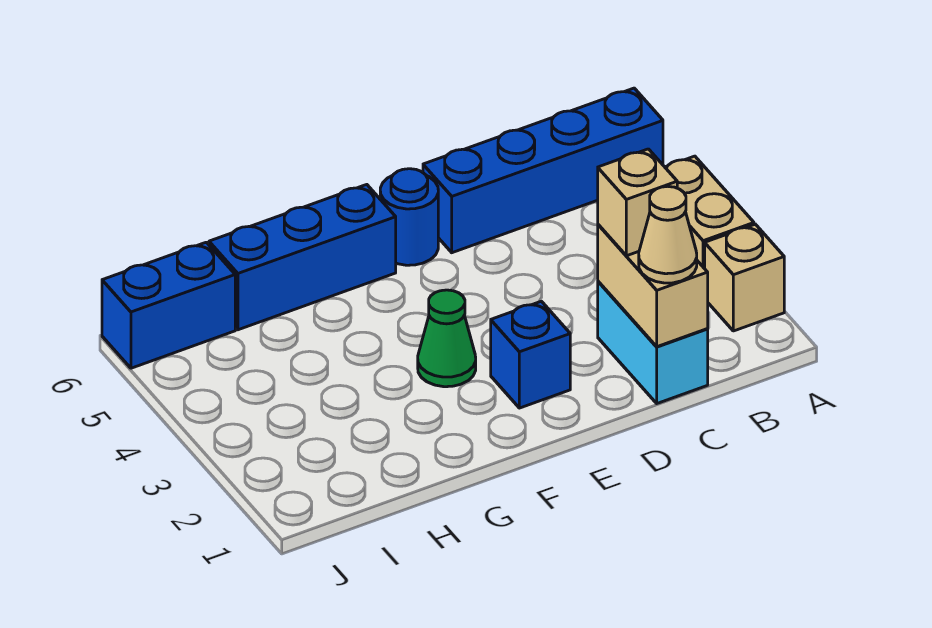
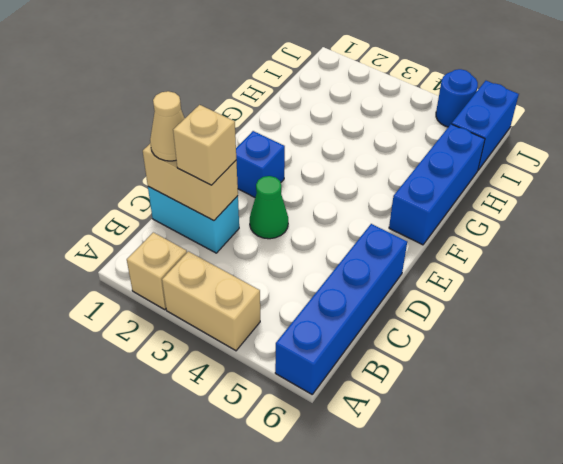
blue round brick E6 level 1 -> blue round brick J5 level 1
green cone F3 level 1 -> green cone D3 level 1

